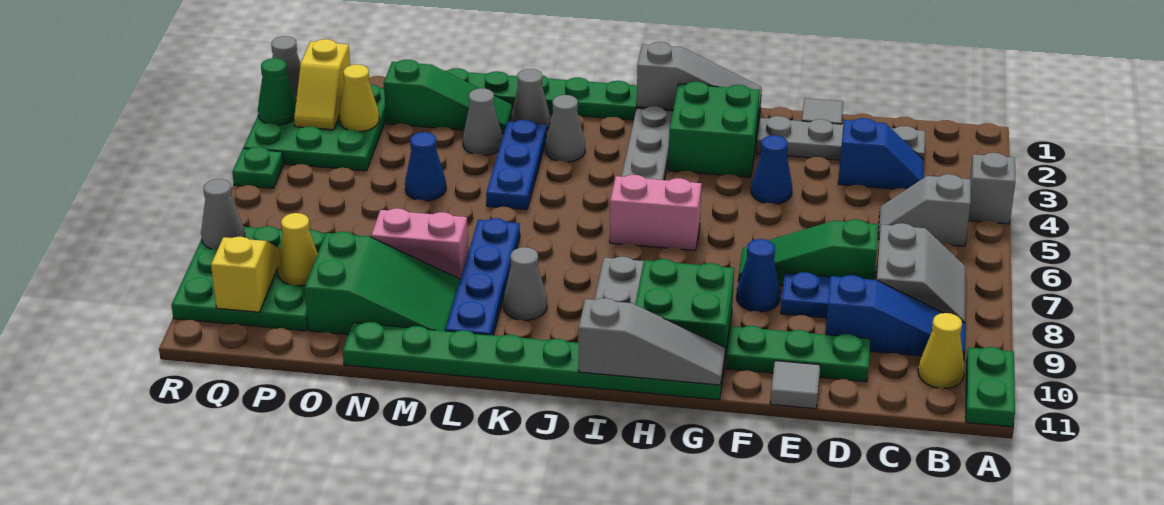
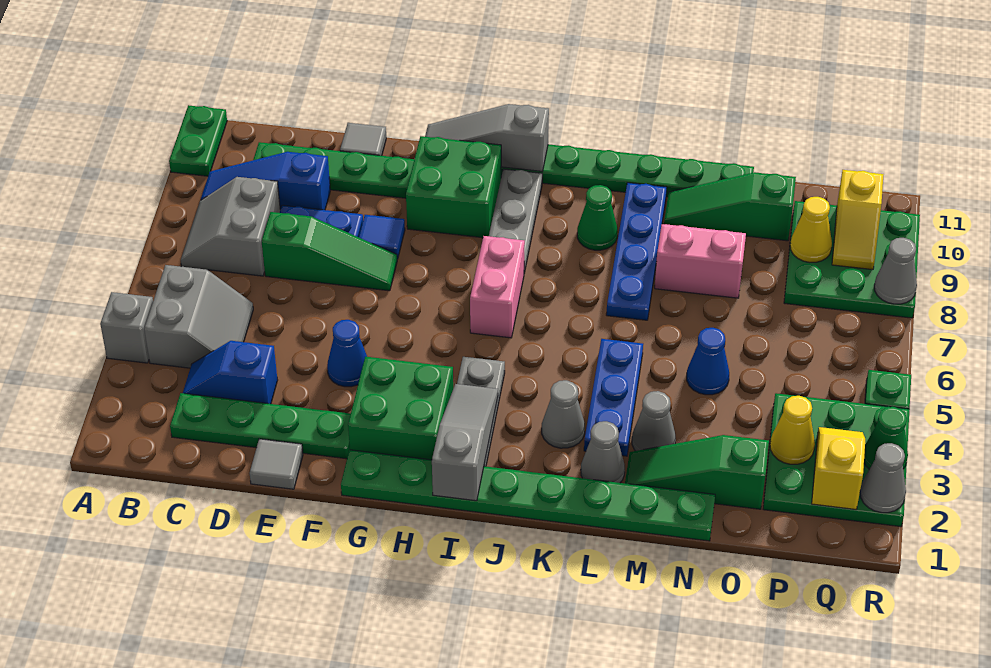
grey slope B5:C5 level 1 top B -> grey slope B4:C5 level 1 top B
yellow cone B10 level 1 -> none
grey plate C2:F2 level 1 -> green plate C2:F2 level 1
green plate D10:F10 level 1 -> green plate C10:F10 level 1
blue cone F8 level 1 -> blue tile F8 level 1
grey slope G1:I1 level 2 top I -> grey slope I1:I3 level 2 top 1
pink brick H6:I6 level 1 -> pink brick I6:I7 level 1
grey cone K9 level 1 -> green cone K9 level 1
green slope M9:O10 level 1 top O -> green slope M10:O10 level 1 top O

